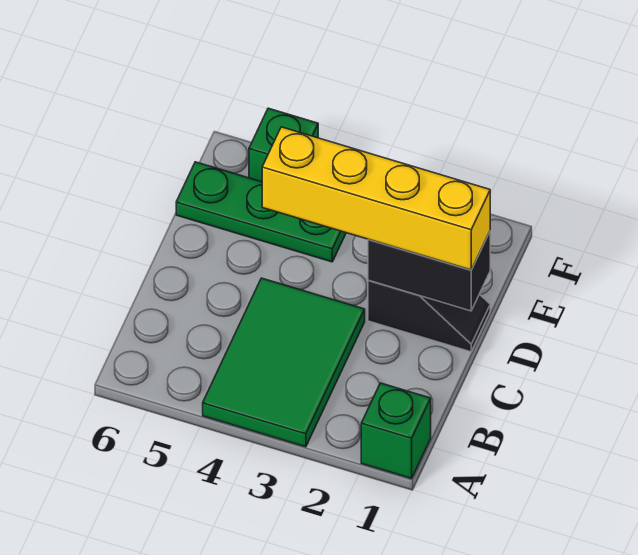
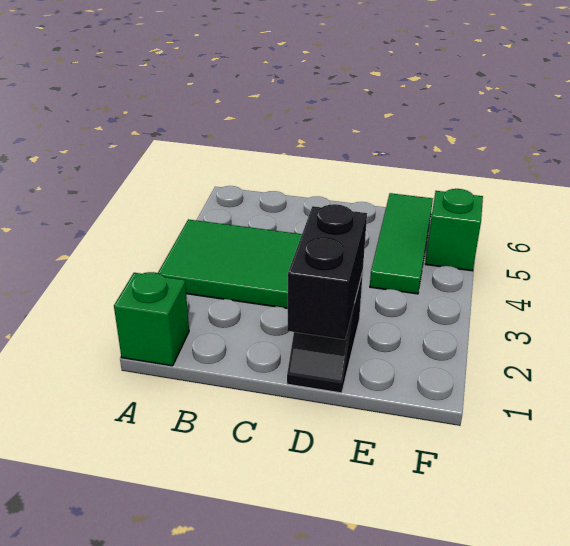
yellow brick D1:D4 level 3 -> none
green plate E4:E6 level 1 -> green tile E4:E6 level 1

